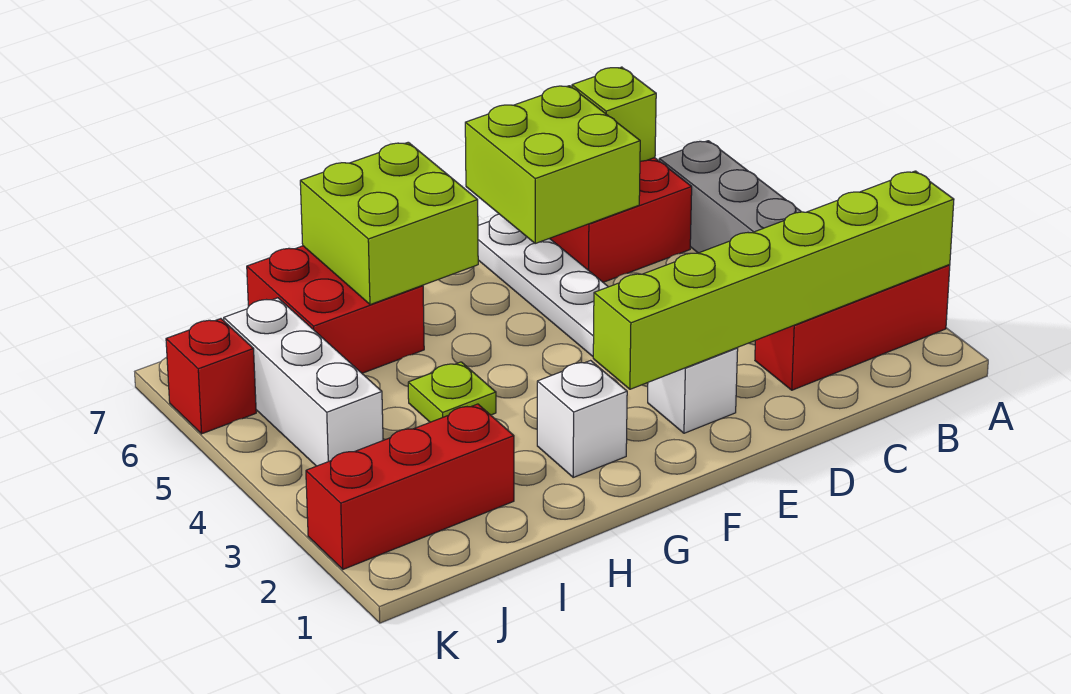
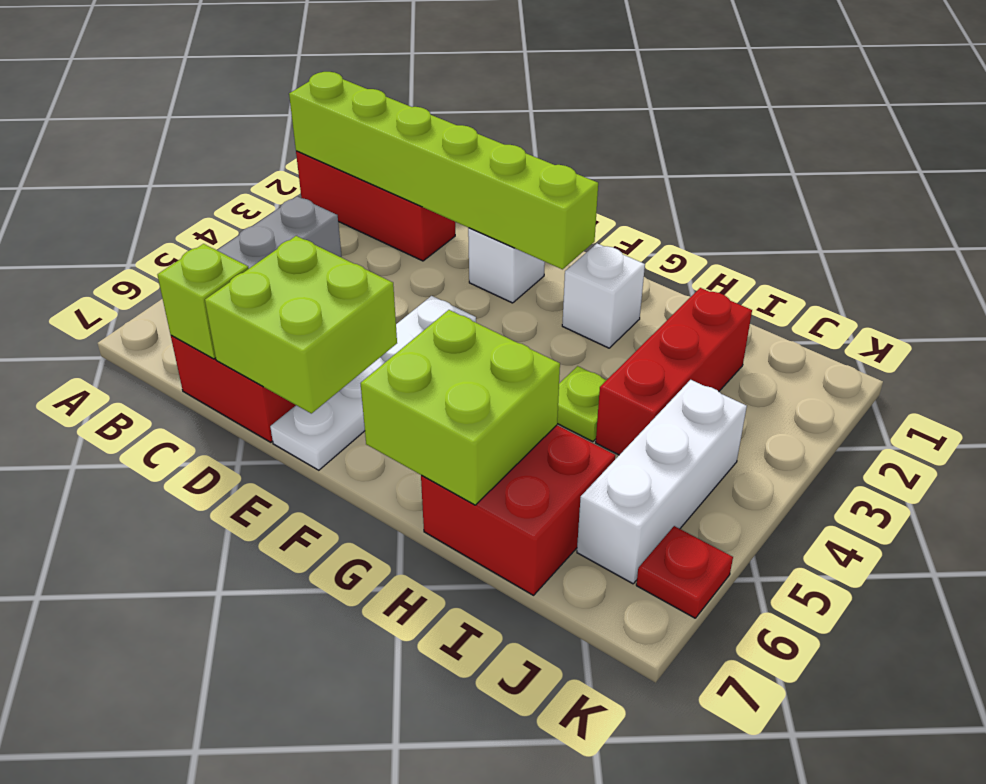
red brick I2:K2 level 1 -> red brick I2:I4 level 1
red brick K6 level 1 -> red plate K6 level 1

